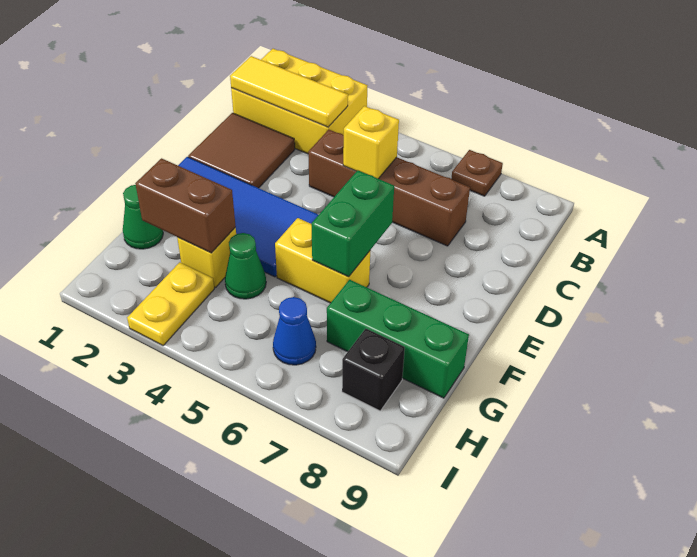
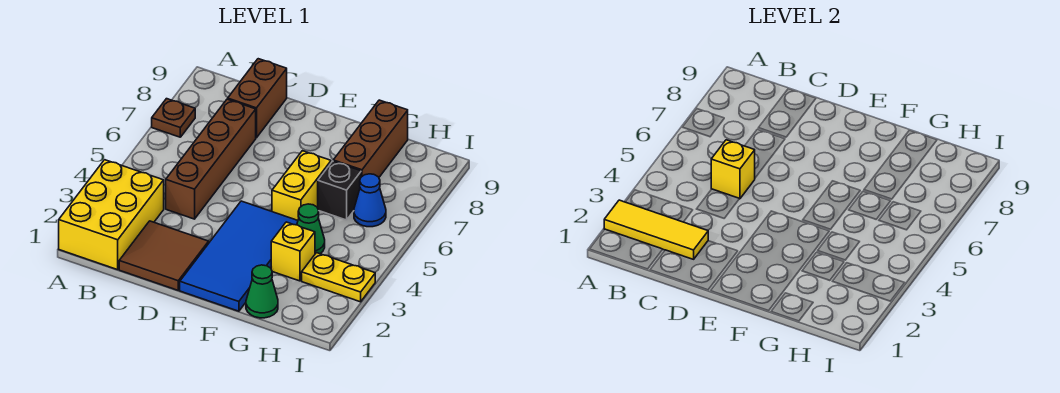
yellow tile B1:B3 level 2 -> yellow tile A2:C2 level 2
green brick E6:F6 level 2 -> none
brown brick G2:G3 level 2 -> brown brick C8:C9 level 1
green brick G7:G9 level 1 -> brown brick G7:G9 level 1
black brick H8 level 1 -> black brick G6 level 1

